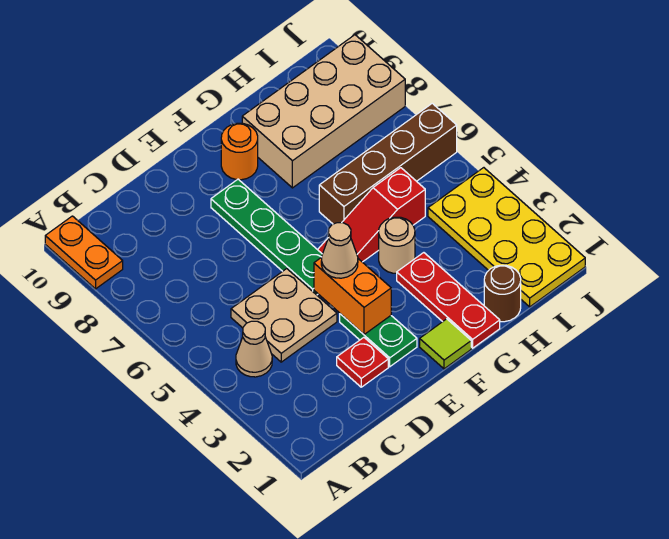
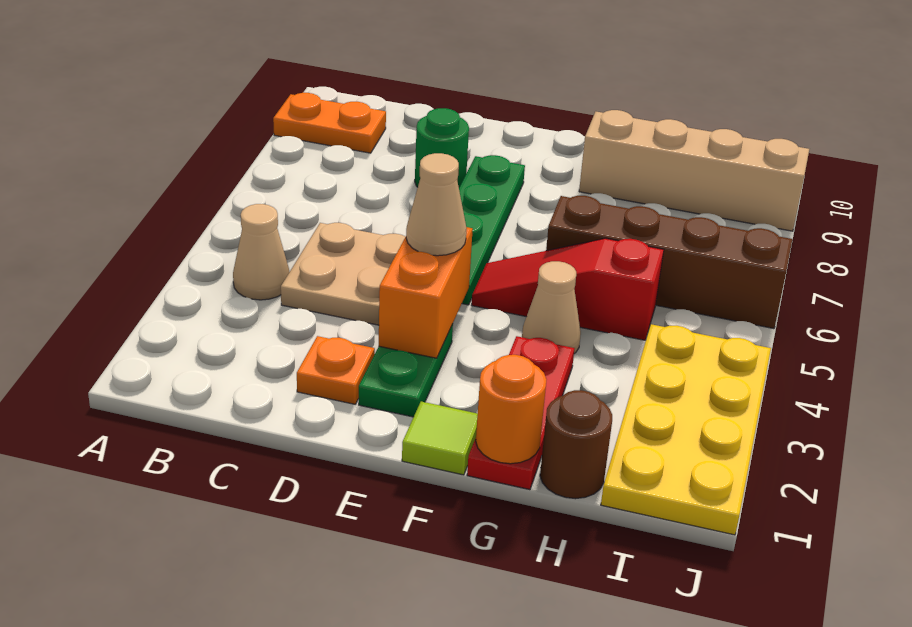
orange plate A9:A10 level 1 -> orange plate A9:B9 level 1
red plate D2 level 1 -> orange plate D2 level 1
none -> green round brick D8 level 1
orange round brick F9 level 1 -> orange round brick G1 level 2
tan round brick G4 level 1 -> tan cone G4 level 1
tan brick G8:J9 level 1 -> tan brick G9:J9 level 1

